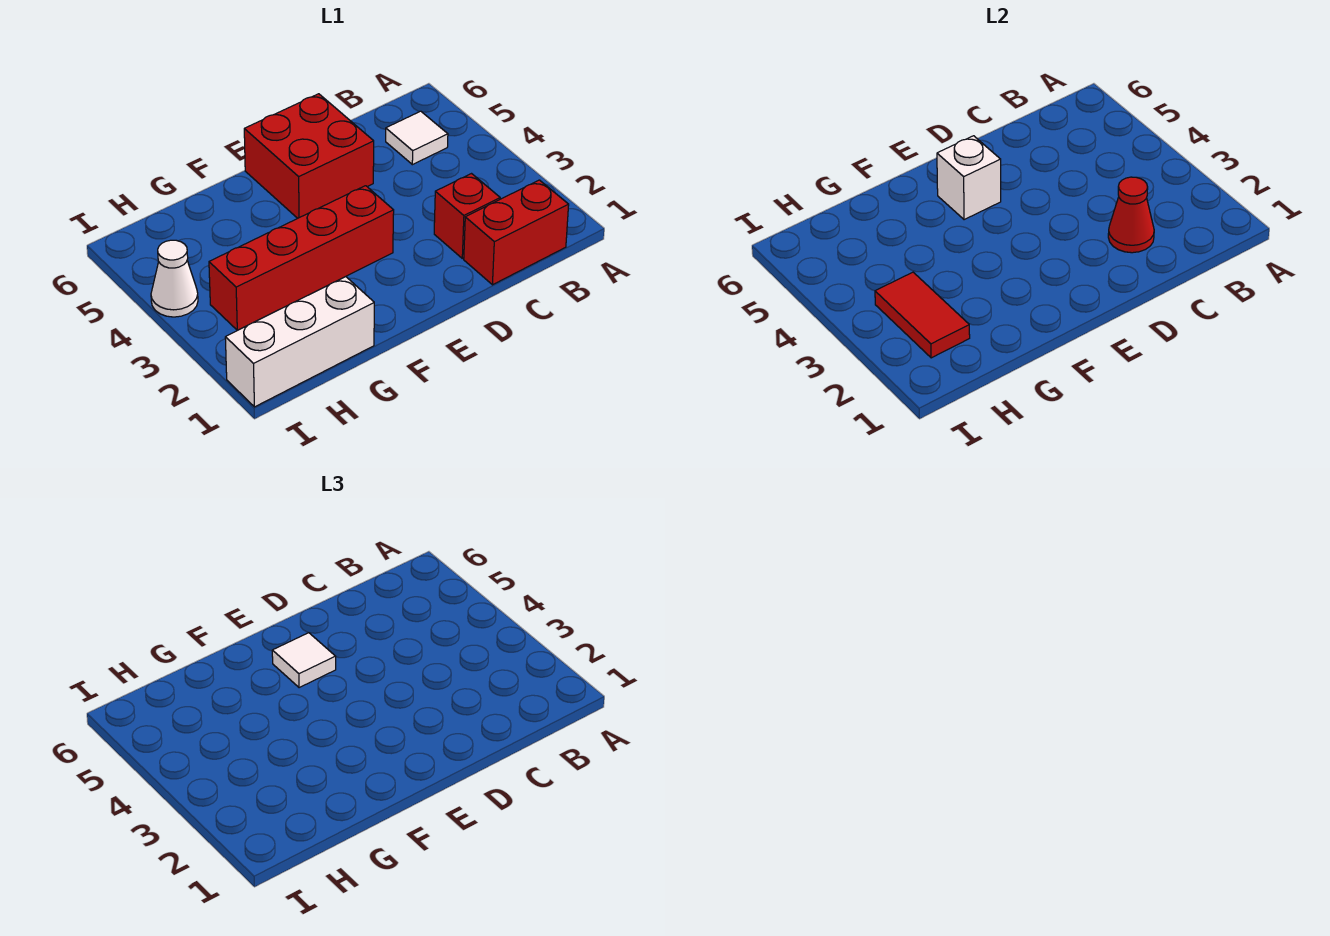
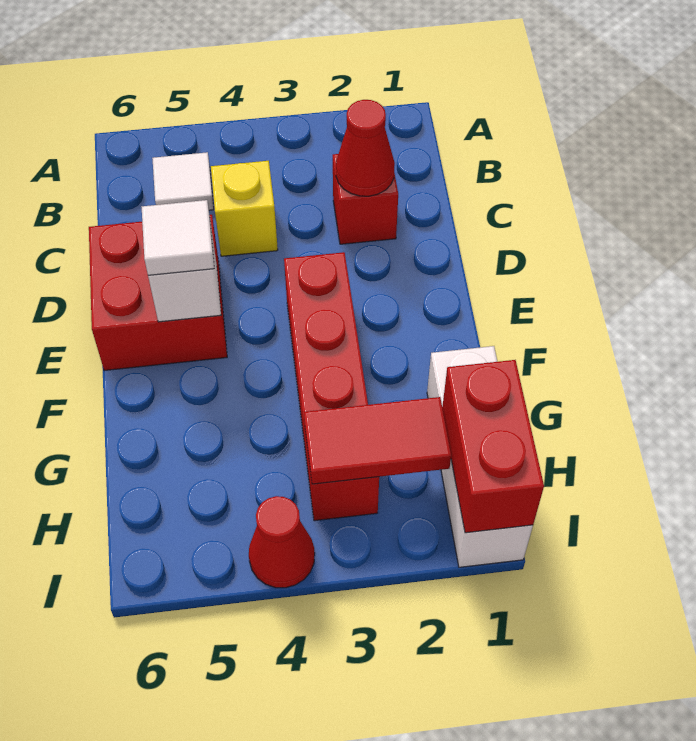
red brick B1:C1 level 1 -> red brick H1:I1 level 2
none -> yellow brick C4 level 1
white cone I4 level 1 -> red cone I4 level 1

